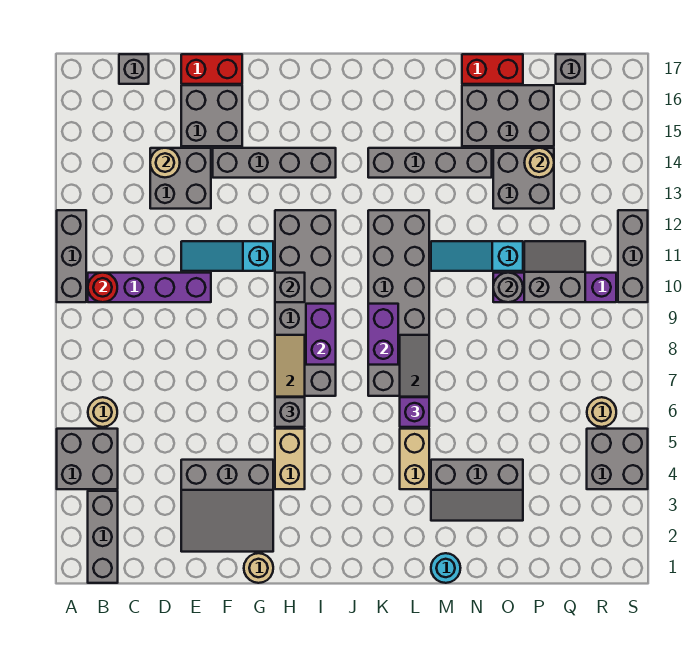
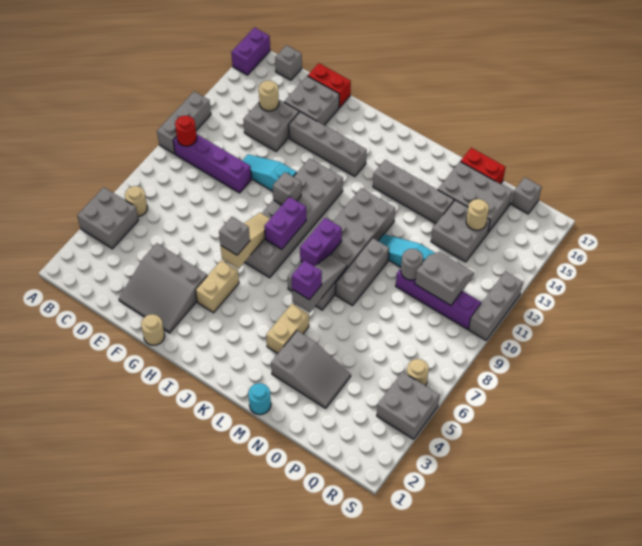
none -> purple brick A16:A17 level 1
grey brick B1:B3 level 1 -> grey brick M8:M10 level 1
grey slope M3:O4 level 1 top 4 -> grey slope M3:O4 level 1 top M

